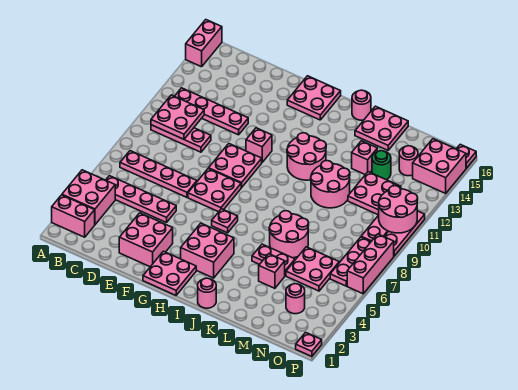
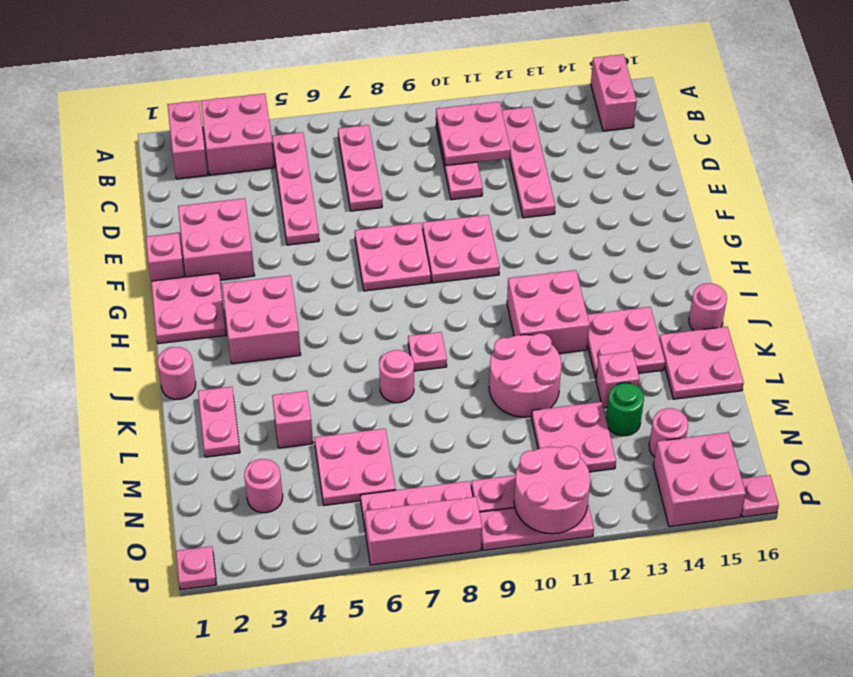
pink brick A15:A16 level 1 -> pink brick A15:B15 level 1
pink plate B7:E7 level 1 -> pink plate B7:D7 level 1
pink brick G11 level 1 -> pink brick F1 level 1
pink plate G15:H16 level 1 -> pink plate J13:K14 level 1
pink plate H6 level 1 -> pink plate J8 level 1
pink round brick I11:J12 level 1 -> pink brick I11:J12 level 1
pink plate K5:L5 level 1 -> pink plate K2:L2 level 1
pink round brick K6:L7 level 1 -> pink round brick K7 level 1

